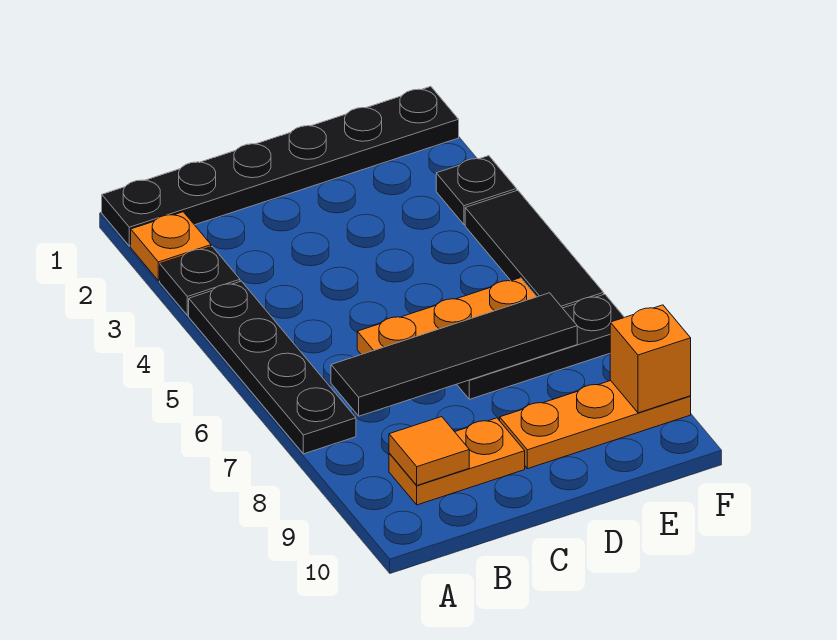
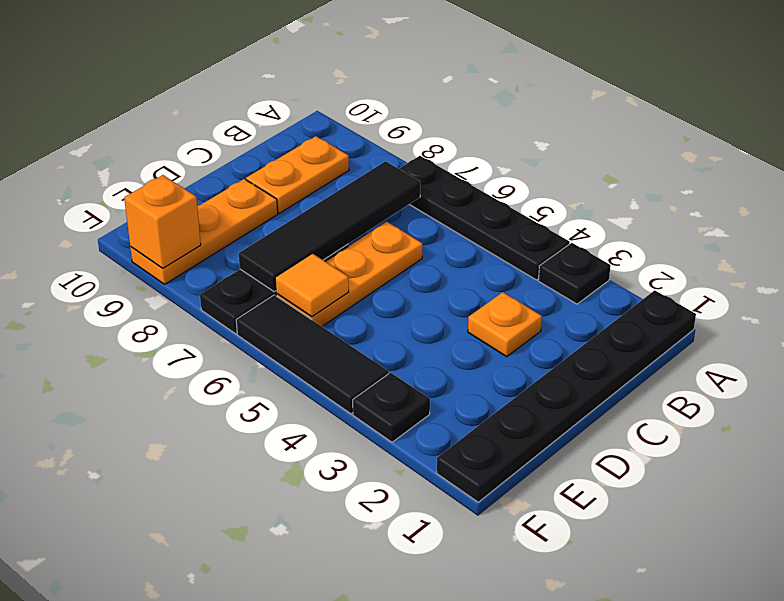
orange plate A2 level 1 -> orange plate C3 level 1
orange tile B9 level 2 -> orange tile E6 level 2

